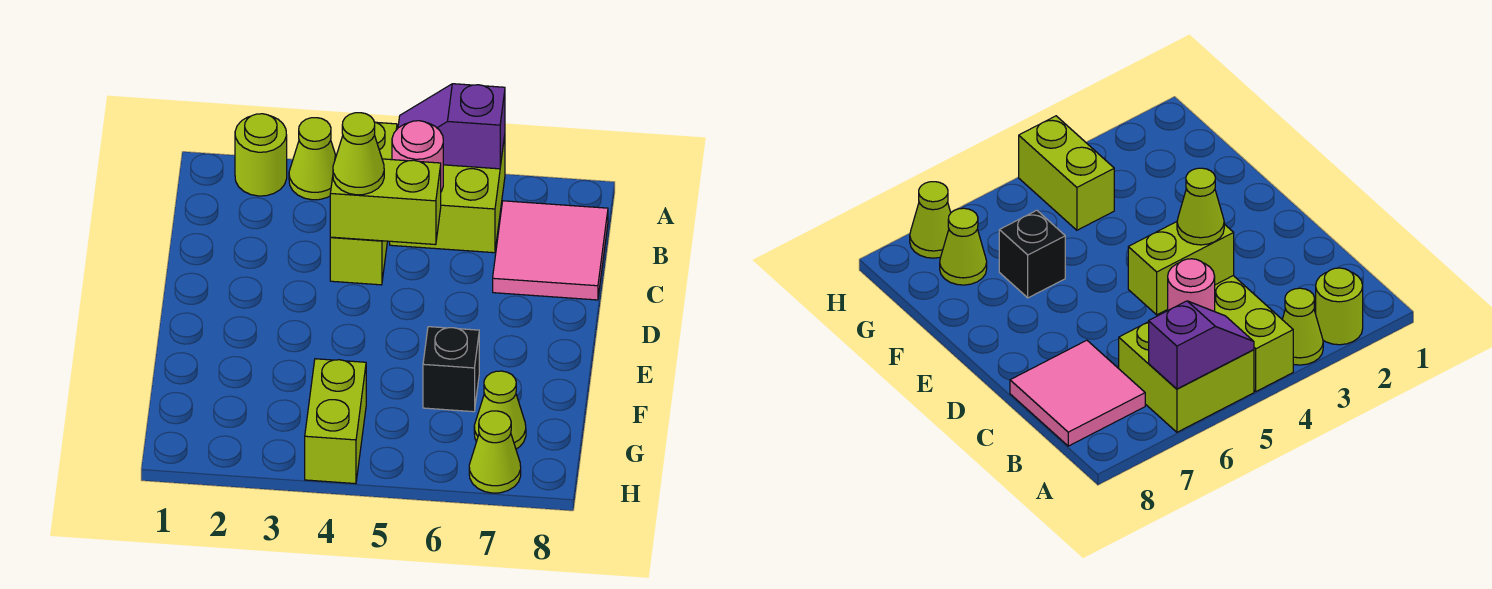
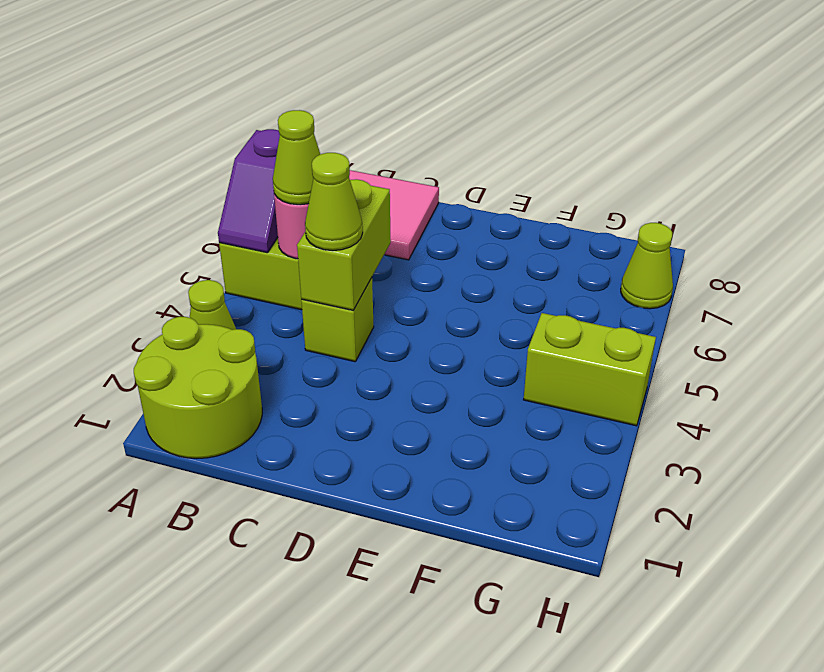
lime round brick A2 level 1 -> lime round brick A1:B2 level 1
lime brick A4:C4 level 1 -> lime brick C4 level 1
black brick F6 level 1 -> none
lime cone G7 level 1 -> lime cone B5 level 3

